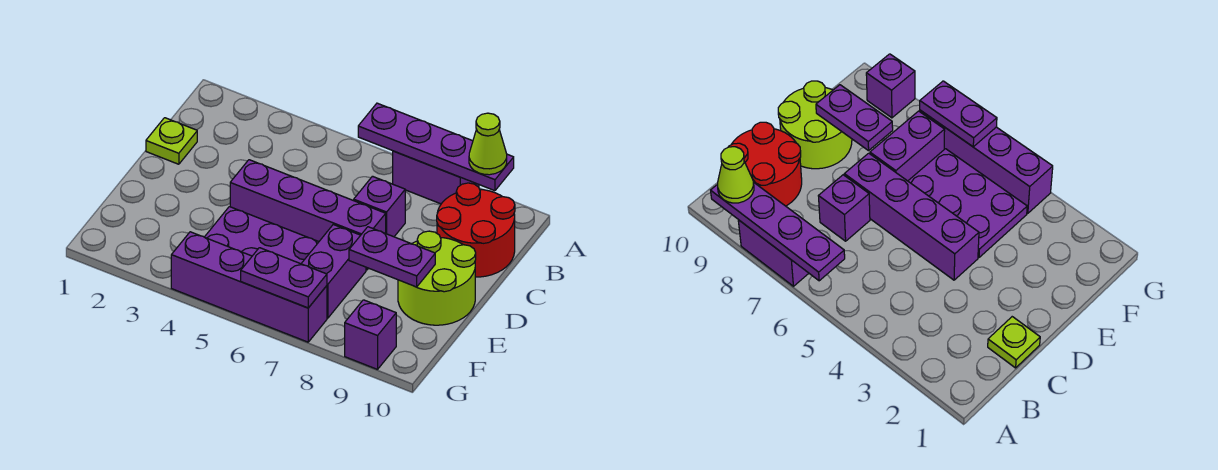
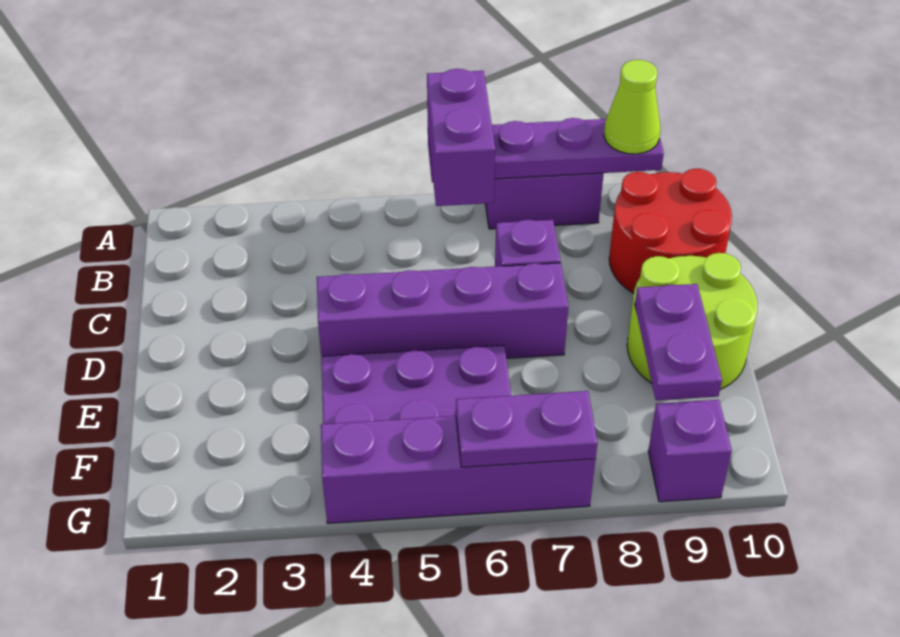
lime plate C1 level 1 -> none
purple brick E7:F7 level 1 -> purple brick A6:B6 level 3
purple plate E8:E9 level 2 -> purple plate E9:F9 level 2

